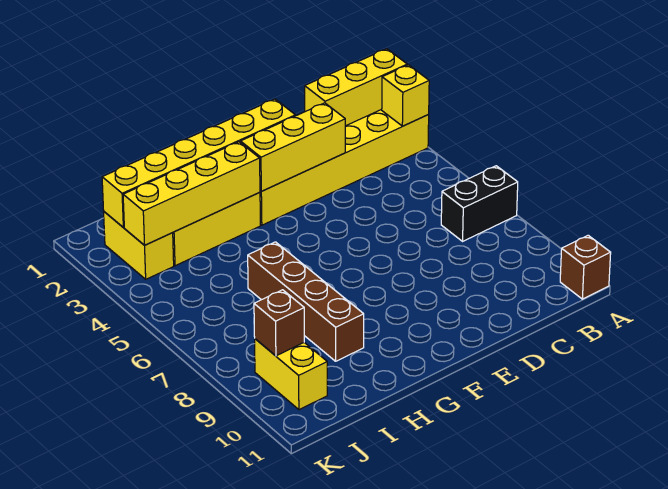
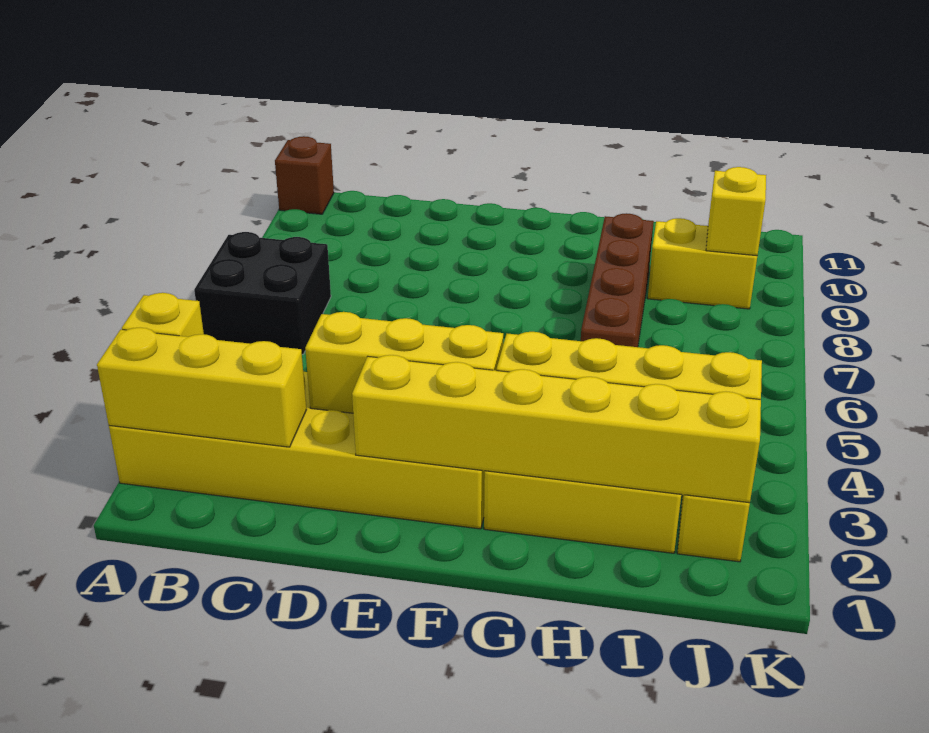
black brick A7:B7 level 1 -> black brick A6:B7 level 1
yellow brick J9:J10 level 1 -> yellow brick I9:J9 level 1
brown brick J9 level 2 -> yellow brick J9 level 2

